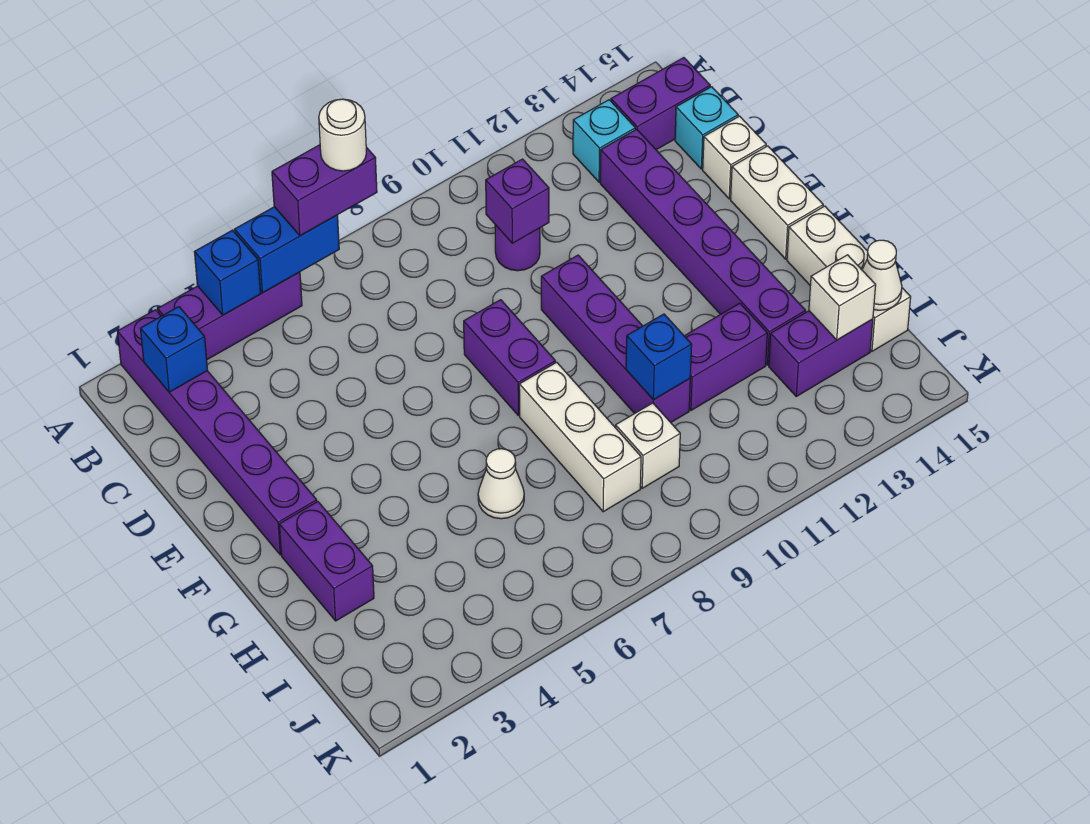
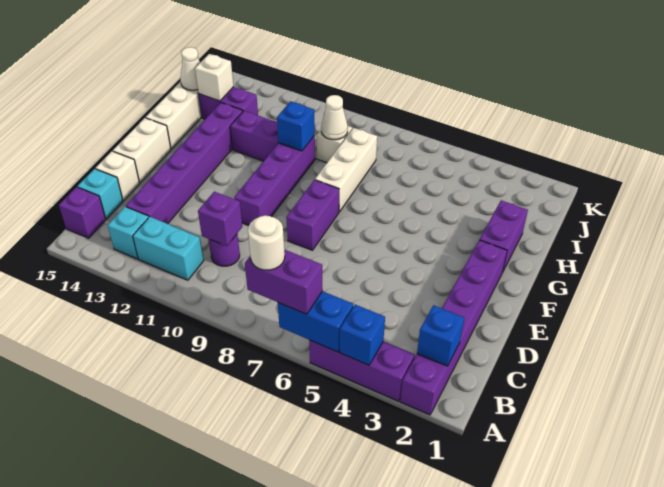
none -> cyan brick B11:B12 level 1
purple brick B14:B15 level 1 -> purple brick B15 level 1
white cone H6 level 1 -> white cone I9 level 2

